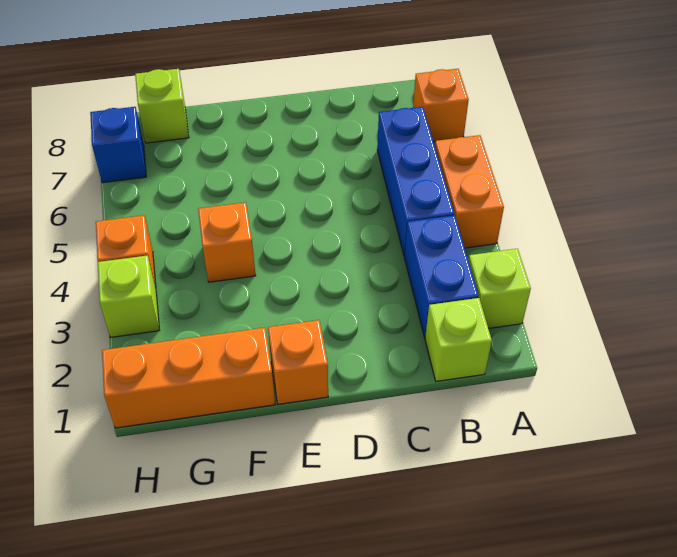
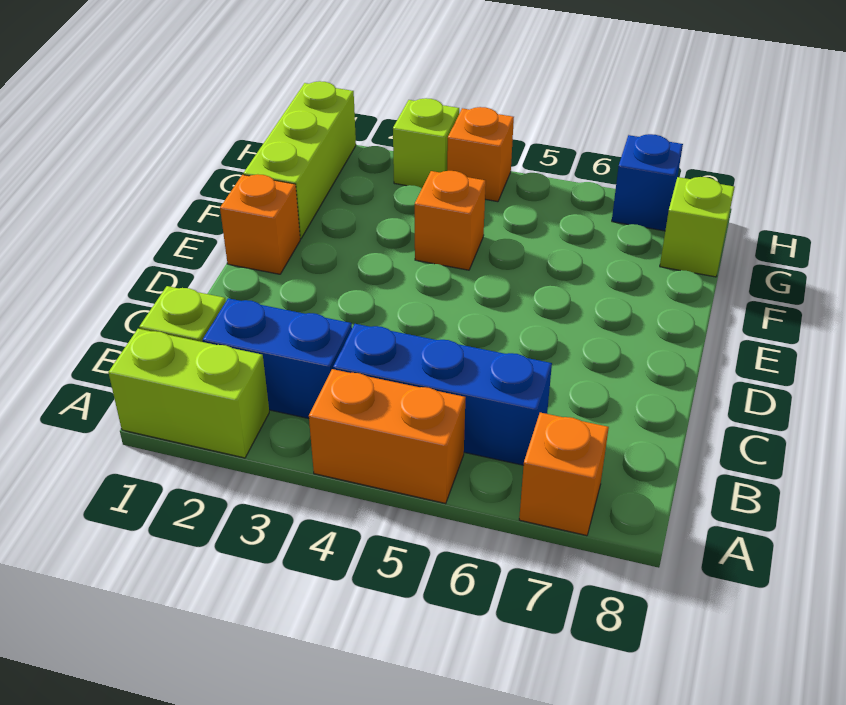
lime brick A2 level 1 -> lime brick A1:A2 level 1
orange brick F1:H1 level 1 -> lime brick F1:H1 level 1

